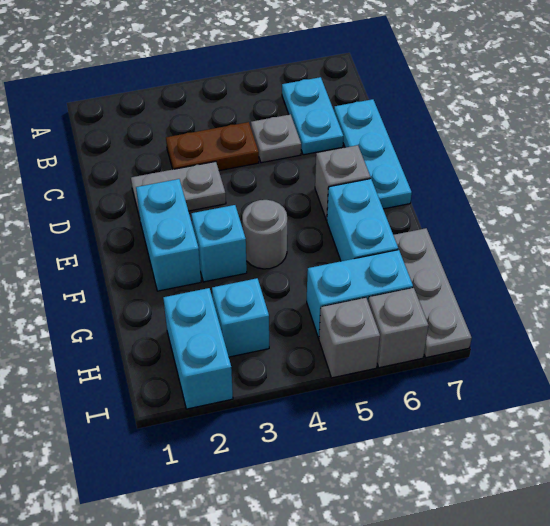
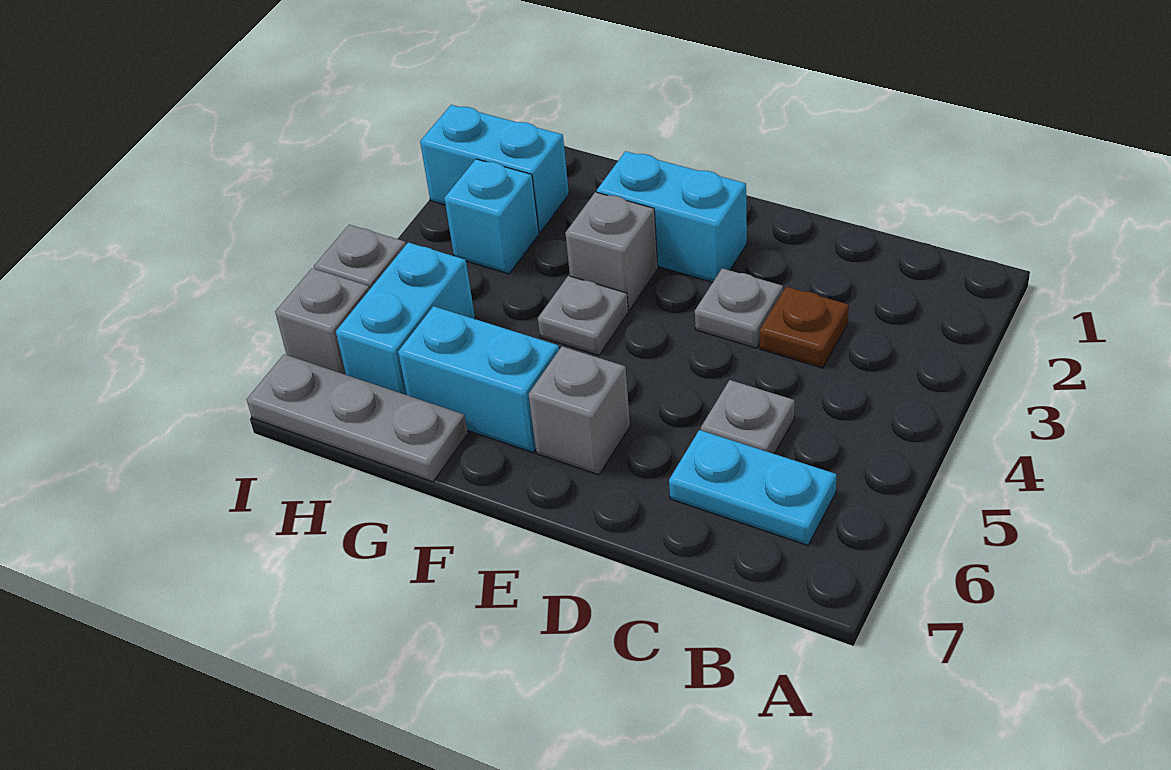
brown plate C3:C4 level 1 -> brown plate C3 level 1
cyan plate C7:E7 level 1 -> none
grey plate D2:D3 level 1 -> grey plate D3 level 1
cyan brick F3 level 1 -> grey brick F3 level 1
grey round brick F4 level 1 -> grey plate F4 level 1

